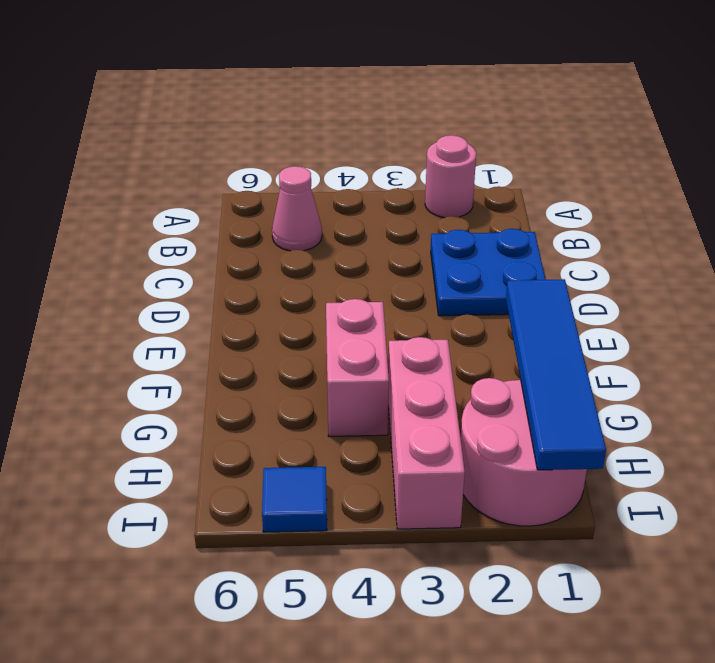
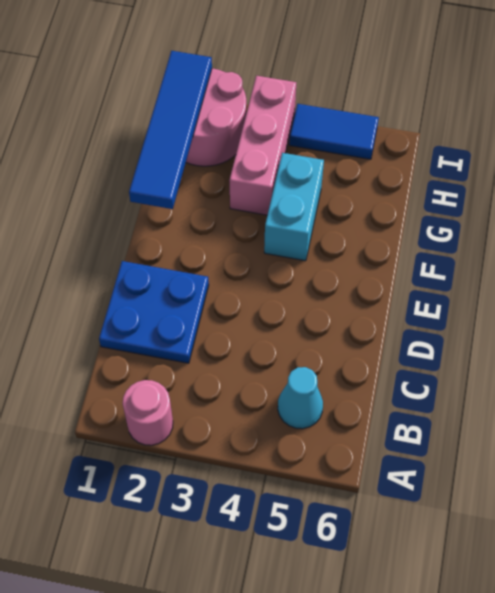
pink cone B5 level 1 -> cyan cone B5 level 1
pink brick F4:G4 level 1 -> cyan brick F4:G4 level 1
blue tile I5 level 1 -> blue tile I4:I5 level 1

